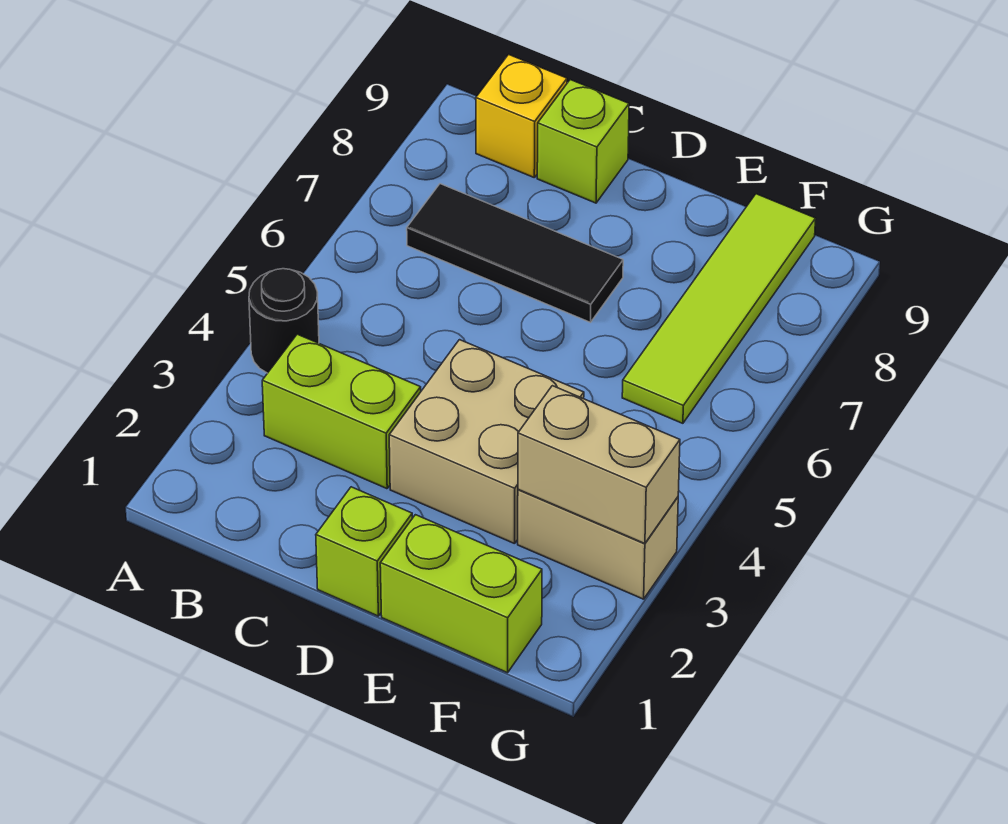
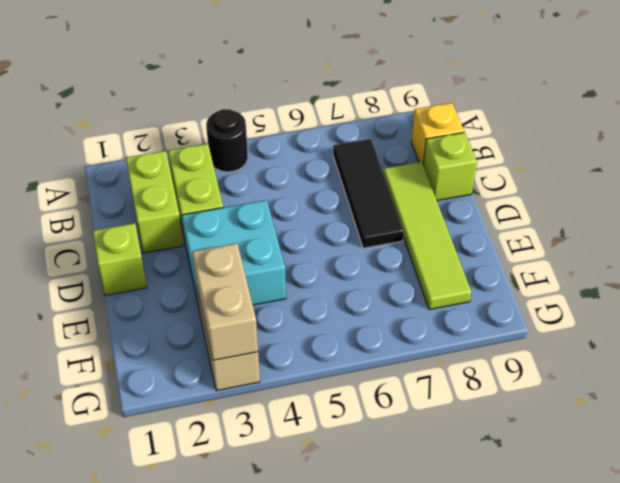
tan brick D3:E4 level 1 -> cyan brick D3:E4 level 1
lime brick E1:F1 level 1 -> lime brick B2:C2 level 1
lime tile F6:F9 level 1 -> lime tile C8:F8 level 1

